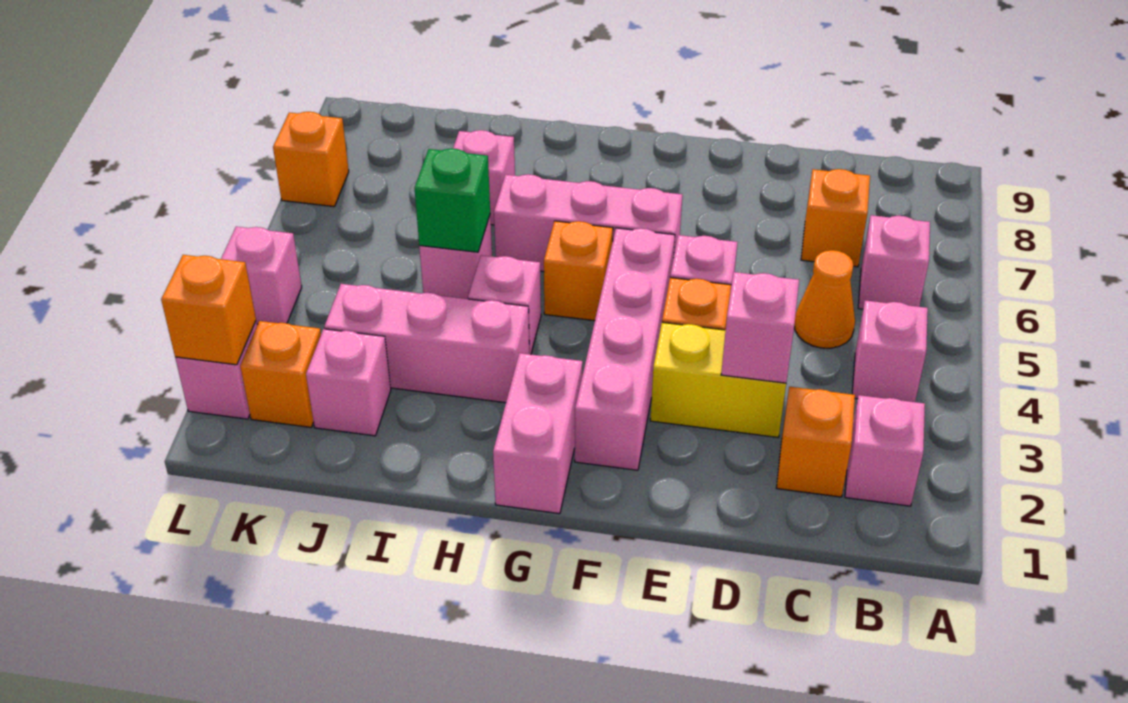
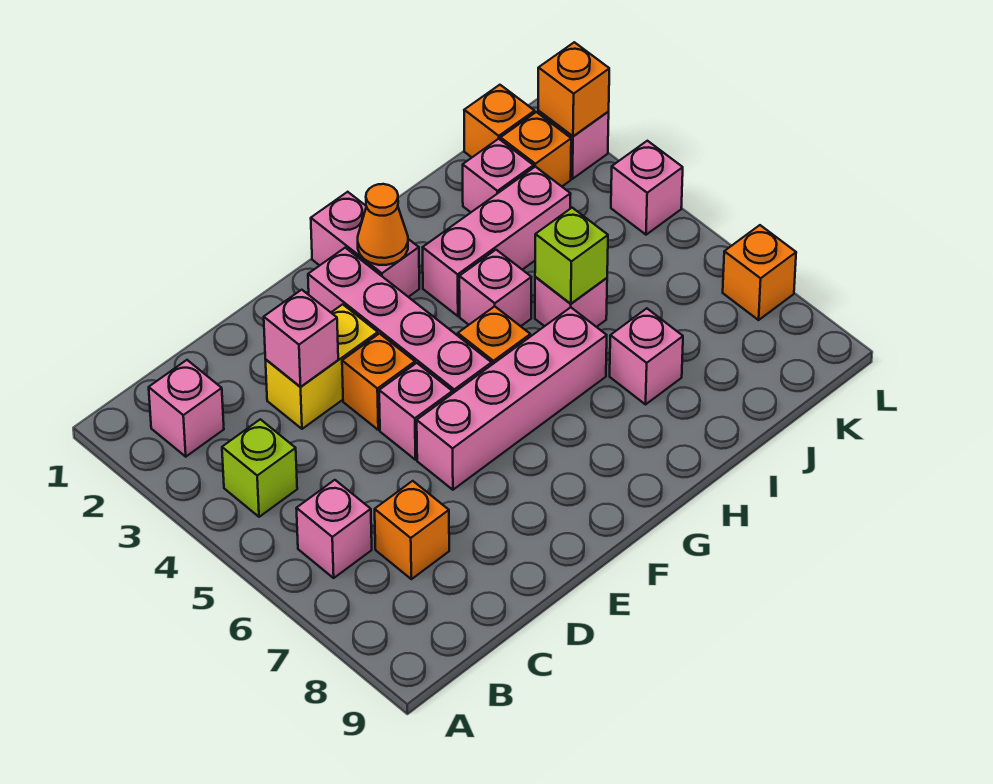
pink brick B4 level 1 -> lime brick B4 level 1
orange brick C2 level 1 -> orange brick K1 level 1
orange cone C5 level 1 -> orange cone G2 level 2
pink brick F6:H6 level 1 -> pink brick E6:H6 level 1
green brick I5 level 2 -> lime brick I5 level 2

